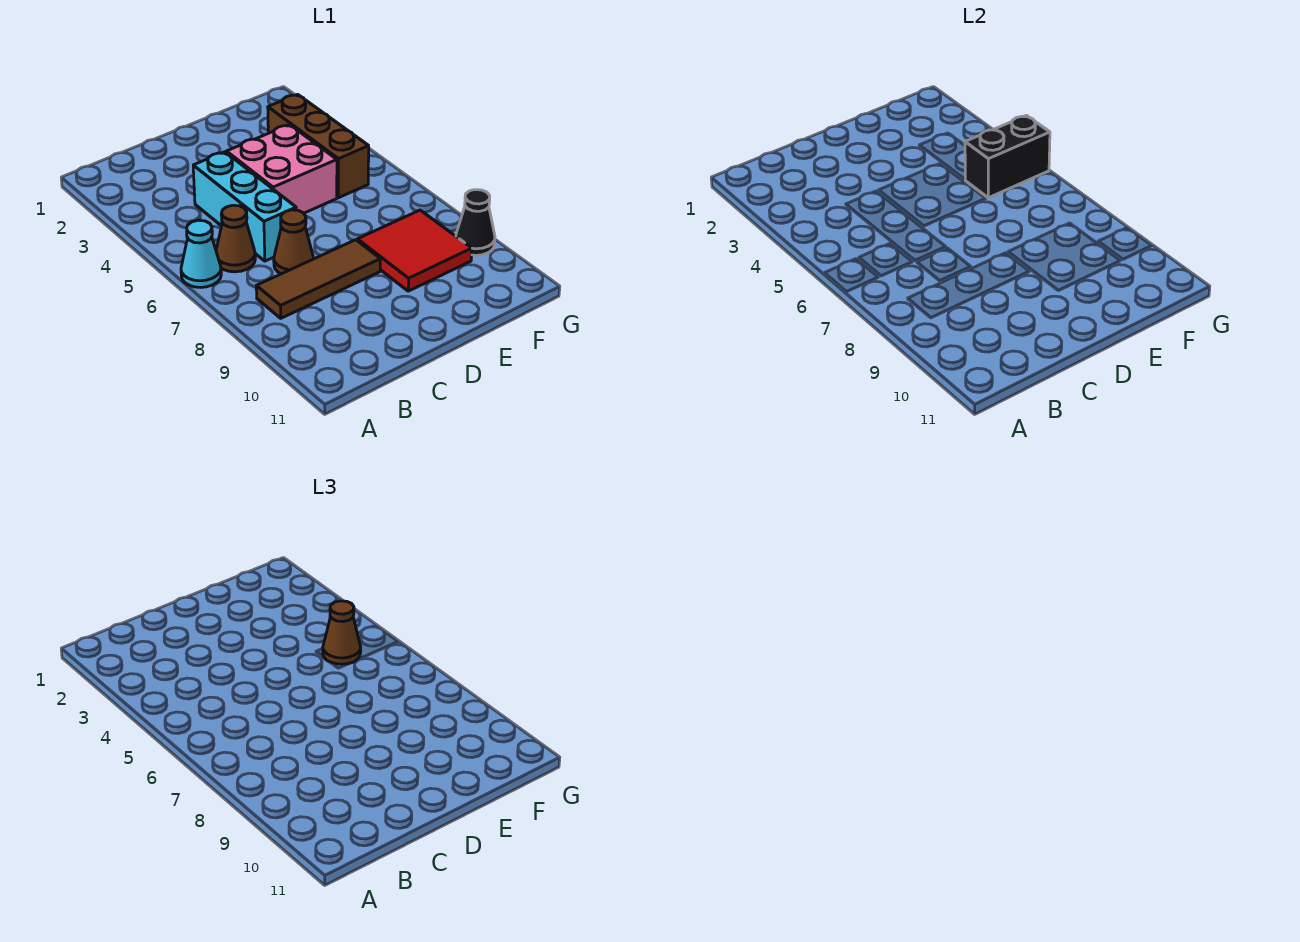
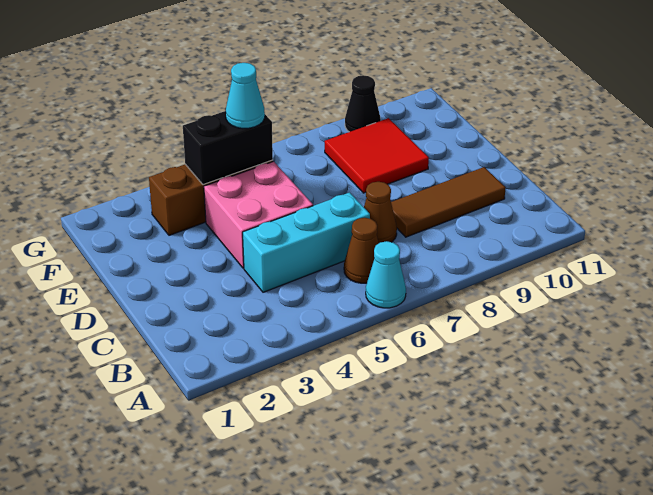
brown tile B8:D8 level 1 -> brown tile C8:C10 level 1
black brick F5:G5 level 2 -> black brick F4:F5 level 2
brown cone F5 level 3 -> cyan cone F5 level 3

